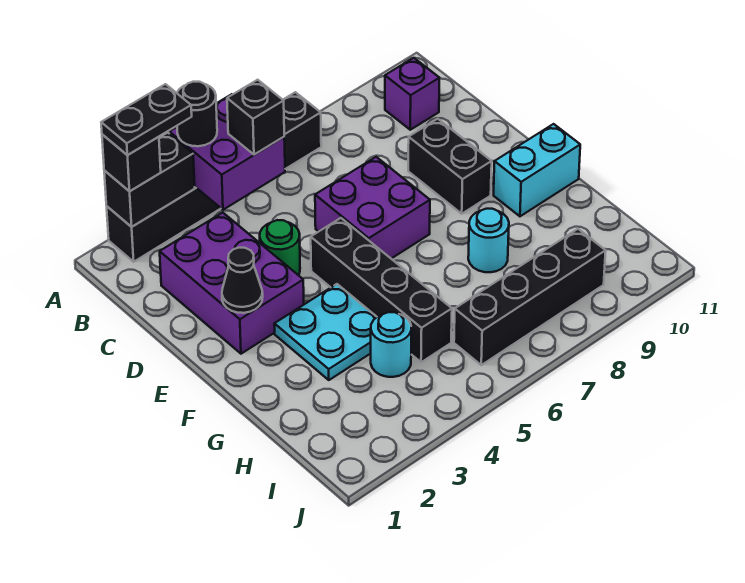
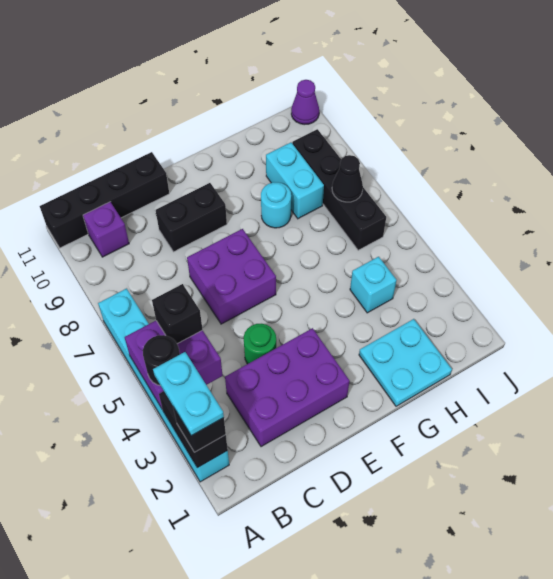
black brick A2:A7 level 1 -> cyan brick A2:A7 level 1
black plate A2:A3 level 4 -> cyan plate A2:A3 level 4
black cone E2 level 2 -> black cone I7 level 2
black brick E5:H5 level 1 -> black brick A11:D11 level 1
cyan plate F3:G4 level 1 -> cyan plate G1:H2 level 1
cyan brick F10:F11 level 1 -> cyan brick H8:H9 level 1
cyan round brick H4 level 1 -> cyan brick H4 level 1
none -> purple cone J11 level 1

